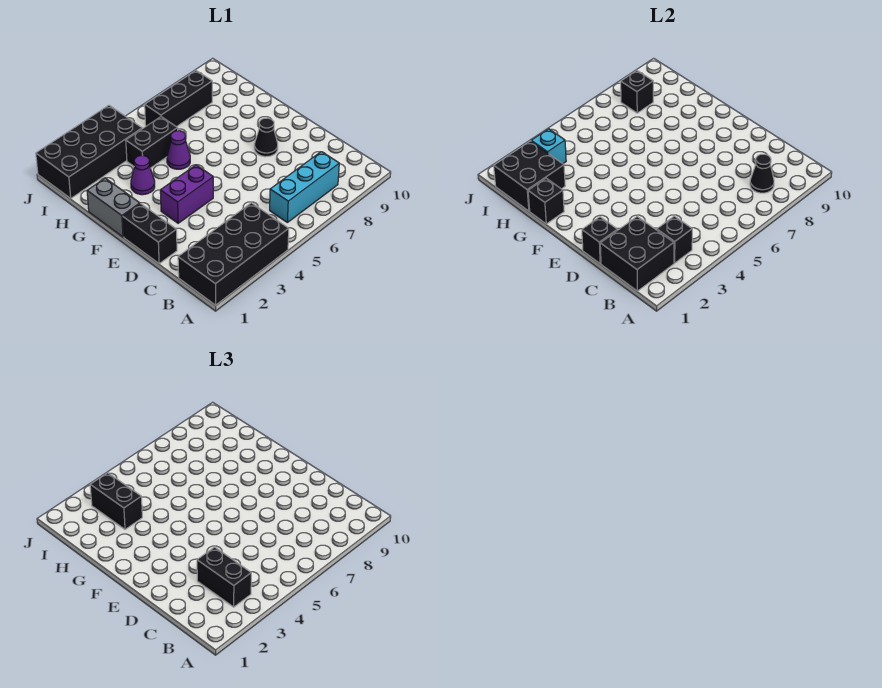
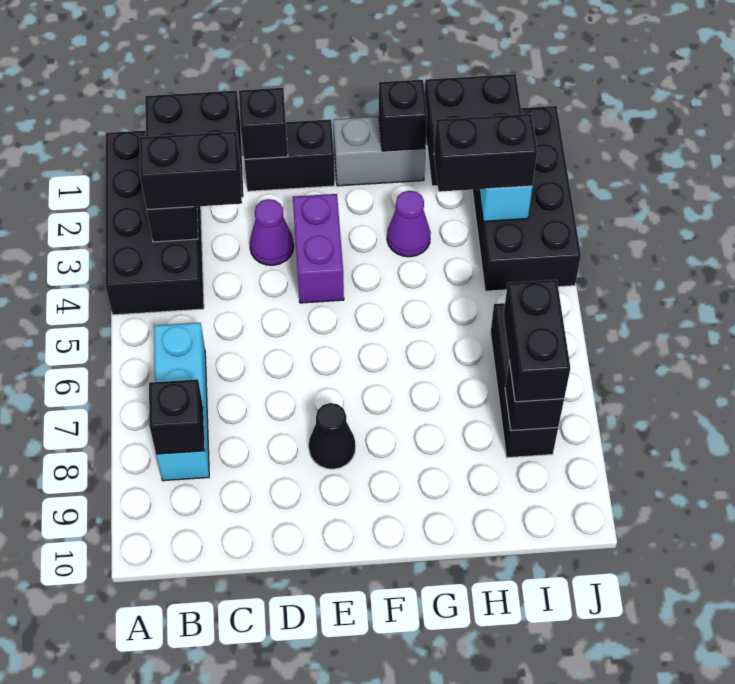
black cone B8 level 2 -> black brick B8 level 2
purple cone G5 level 1 -> purple cone D3 level 1
black brick H4:H5 level 1 -> black brick I7:I8 level 3

